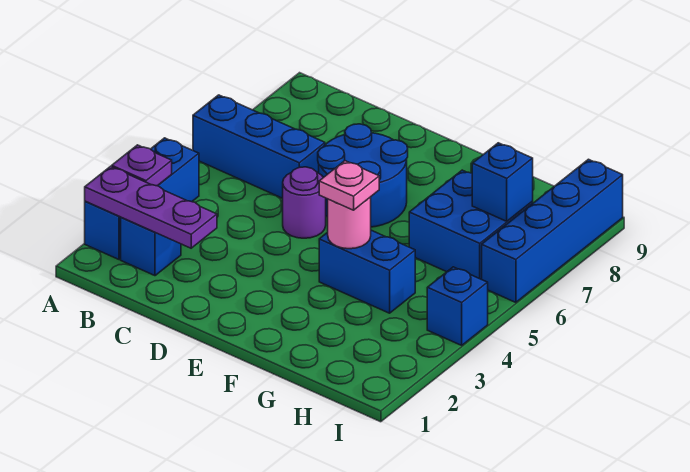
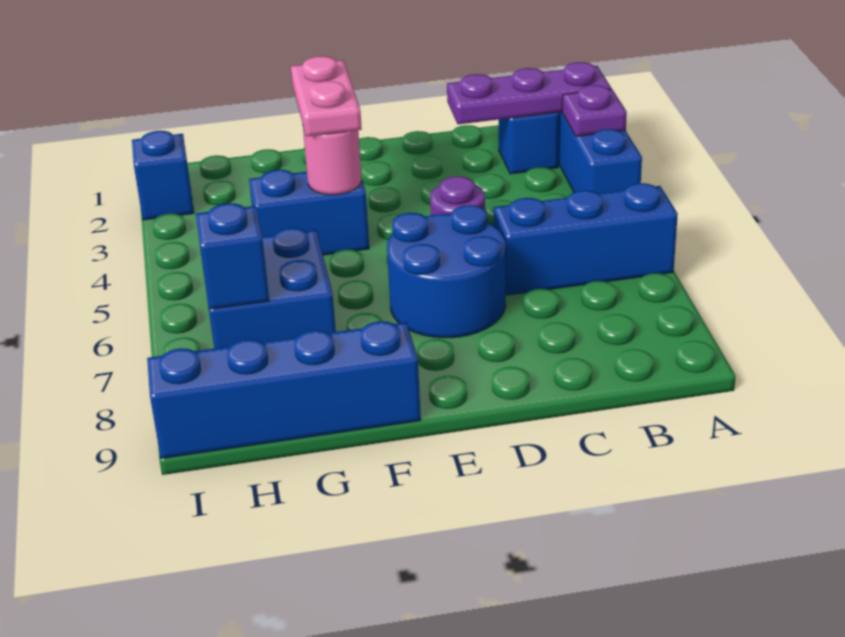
pink plate F4 level 3 -> pink plate F3:F4 level 3
blue brick I4 level 1 -> blue brick I2 level 1
blue brick I6:I9 level 1 -> blue brick F9:I9 level 1

